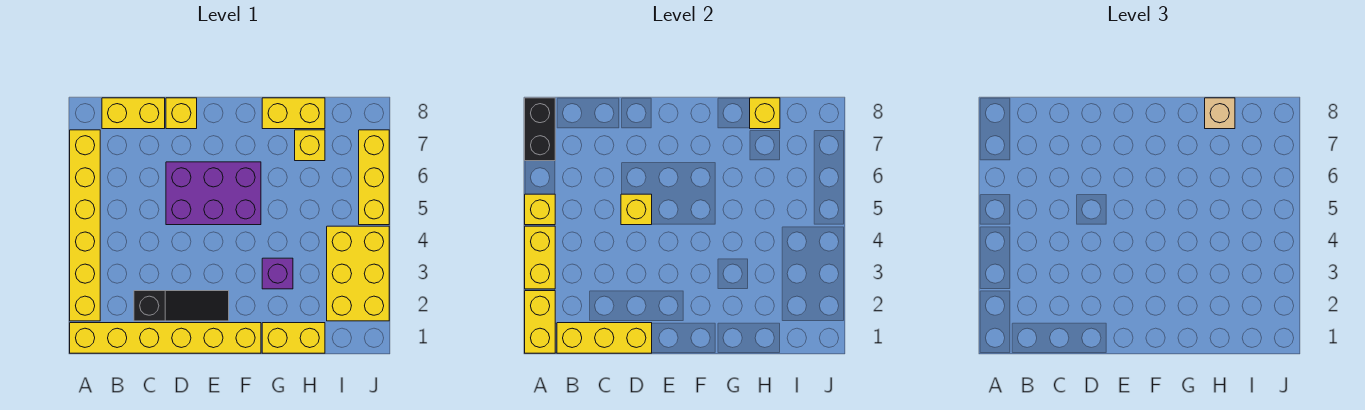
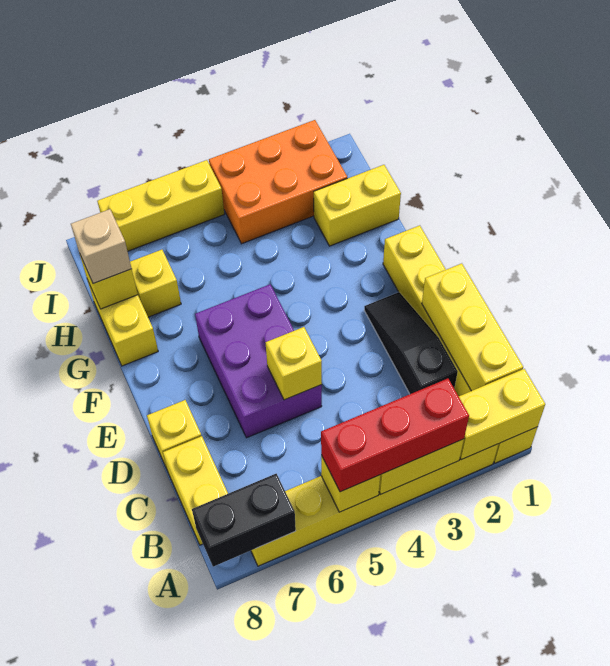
none -> red brick A3:A5 level 3
yellow brick G1:H1 level 1 -> yellow brick H1:H2 level 1
purple brick G3 level 1 -> none
yellow brick I2:J4 level 1 -> orange brick I2:J4 level 1

